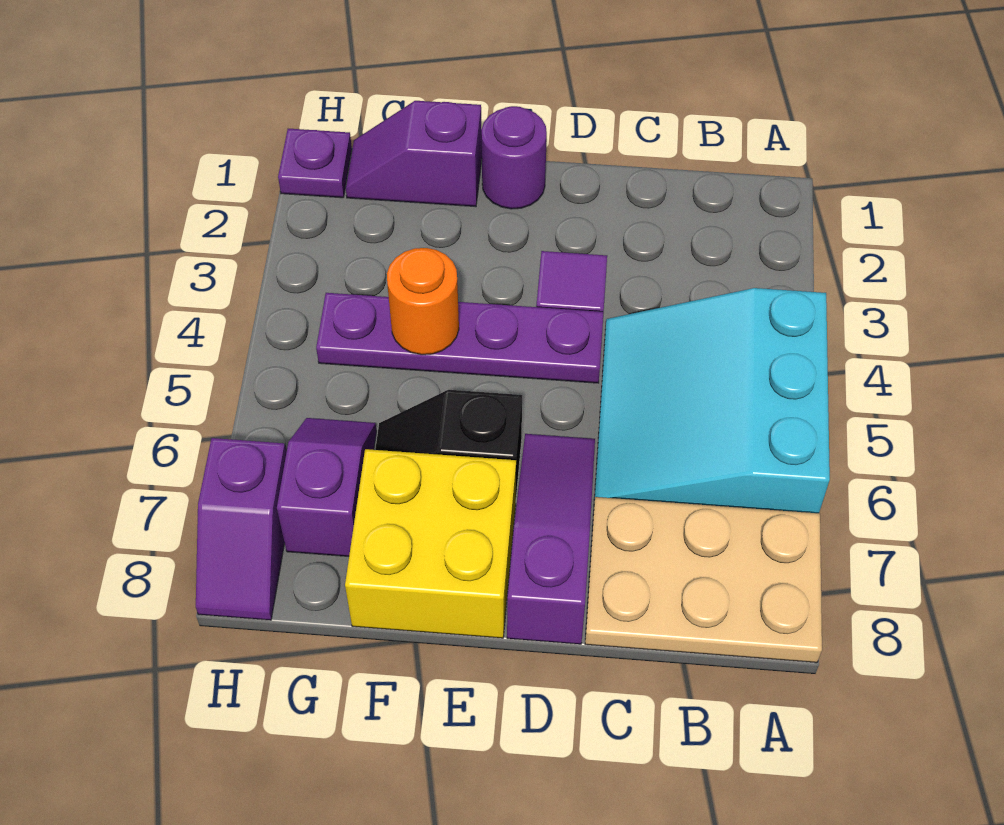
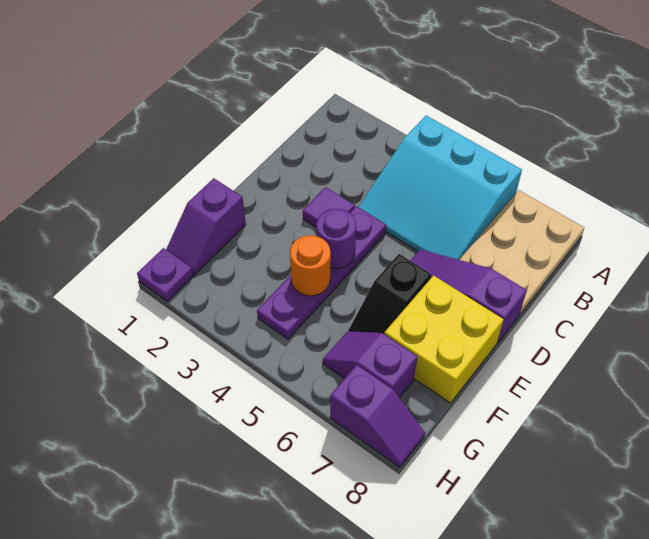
purple round brick E1 level 1 -> purple round brick E4 level 2

